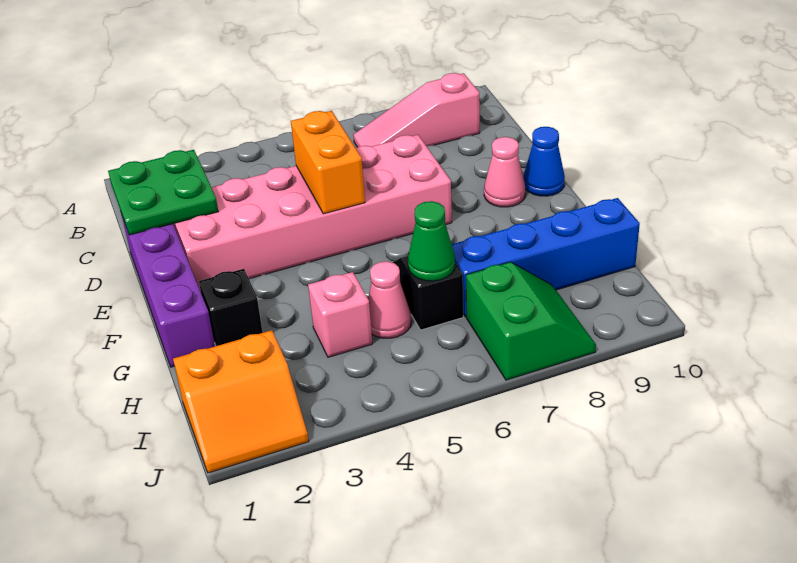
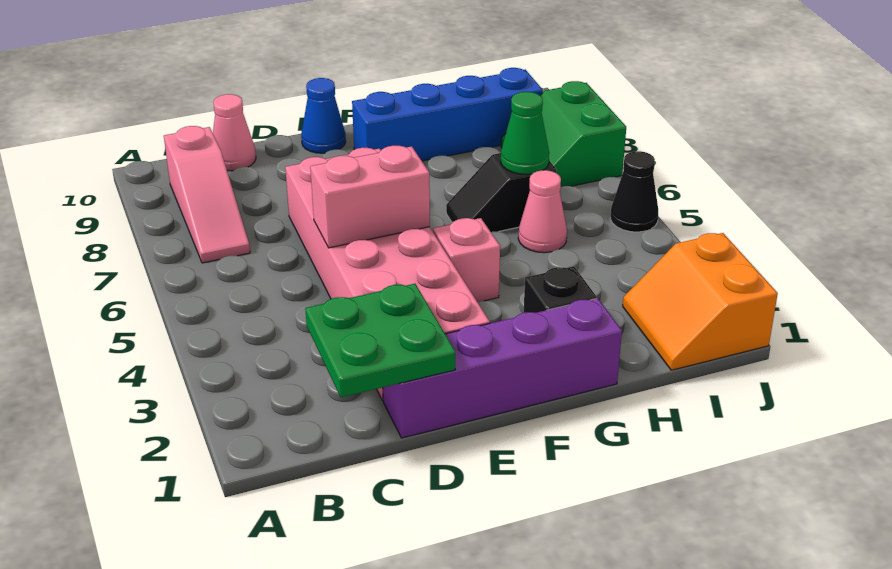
orange brick D5:E5 level 2 -> pink brick D5:E5 level 2
pink cone E9 level 1 -> pink cone C10 level 1
pink brick H4 level 1 -> pink brick F4 level 1
blue brick H7:H10 level 1 -> blue brick F9:I9 level 1
orange slope I1:J2 level 1 top I -> orange slope I1:J2 level 1 top J
green slope I7:J8 level 1 top 7 -> green slope I7:J8 level 1 top J
none -> black cone J5 level 1

